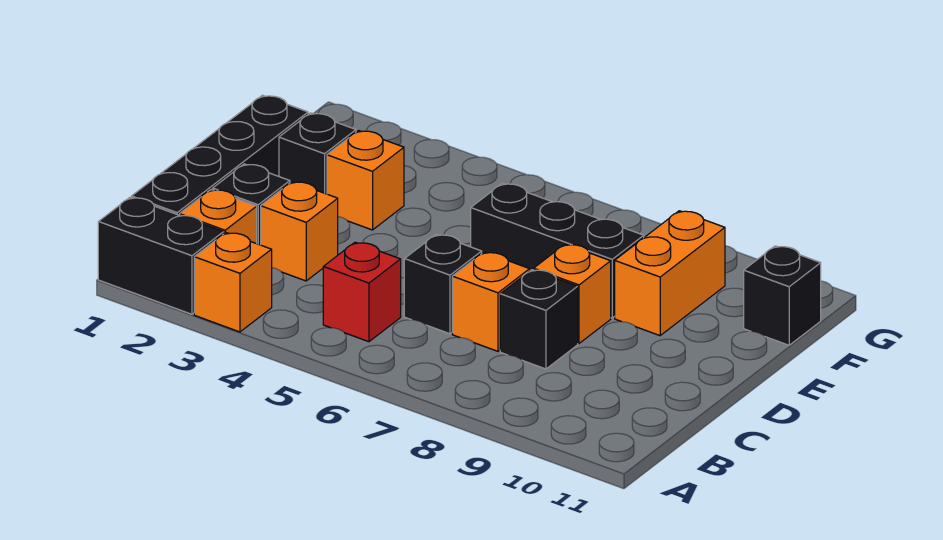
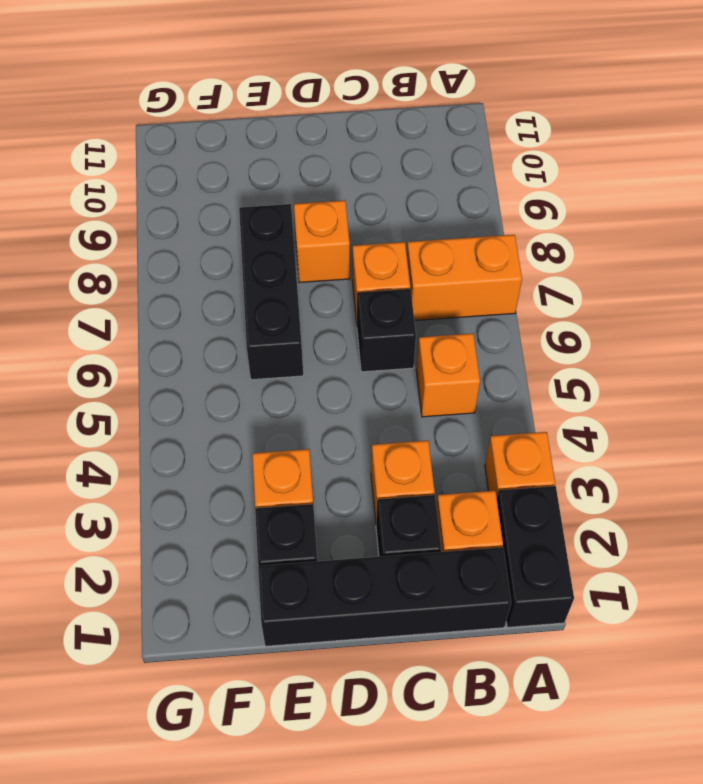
red brick B5 level 1 -> orange brick B5 level 1
black brick C8 level 1 -> none
orange brick E9:F9 level 1 -> orange brick A7:B7 level 1
black brick F11 level 1 -> none

